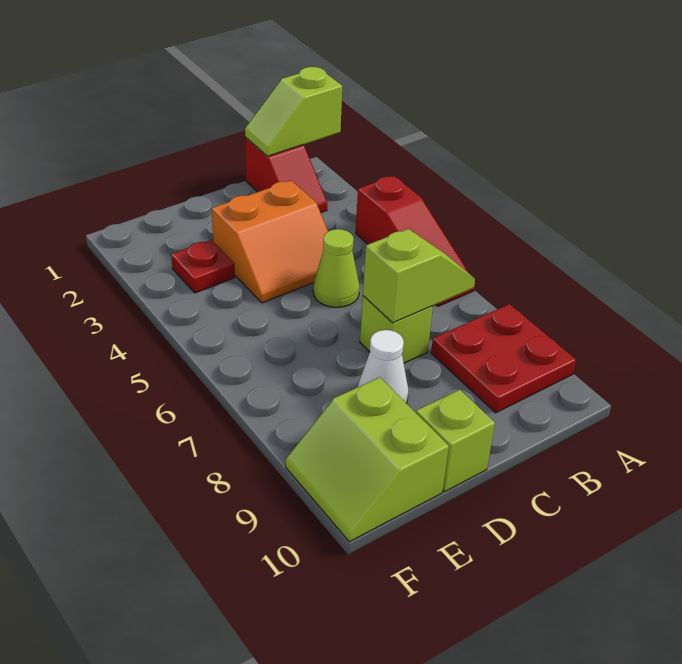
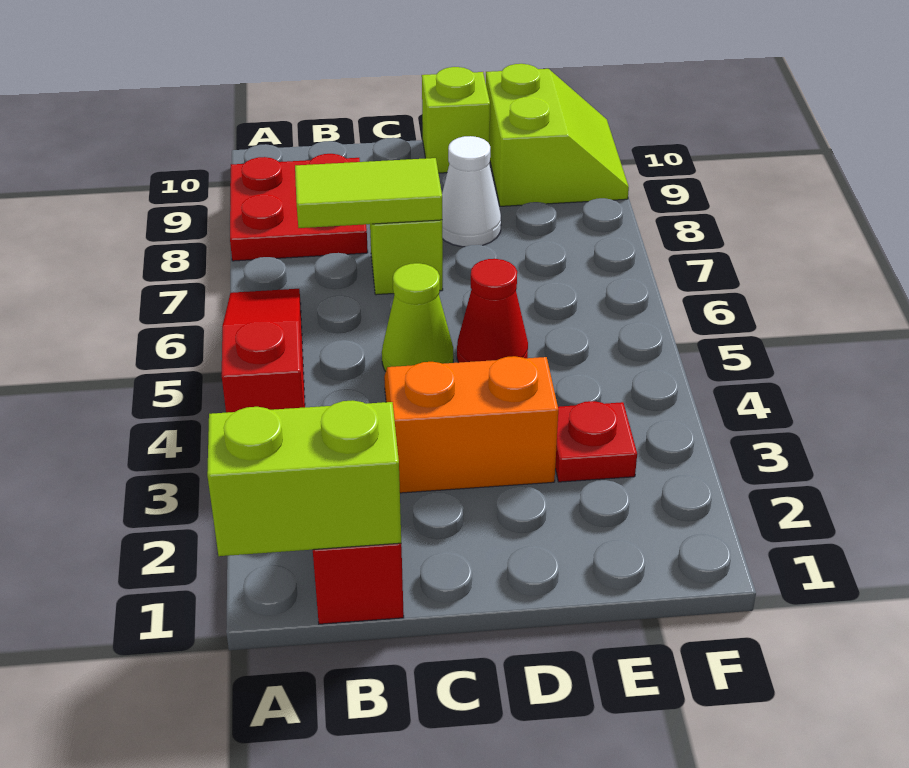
lime slope A1:B1 level 2 top A -> lime brick A1:B1 level 2
lime slope B7:C7 level 2 top C -> lime tile B7:C7 level 2
none -> red cone D5 level 1

